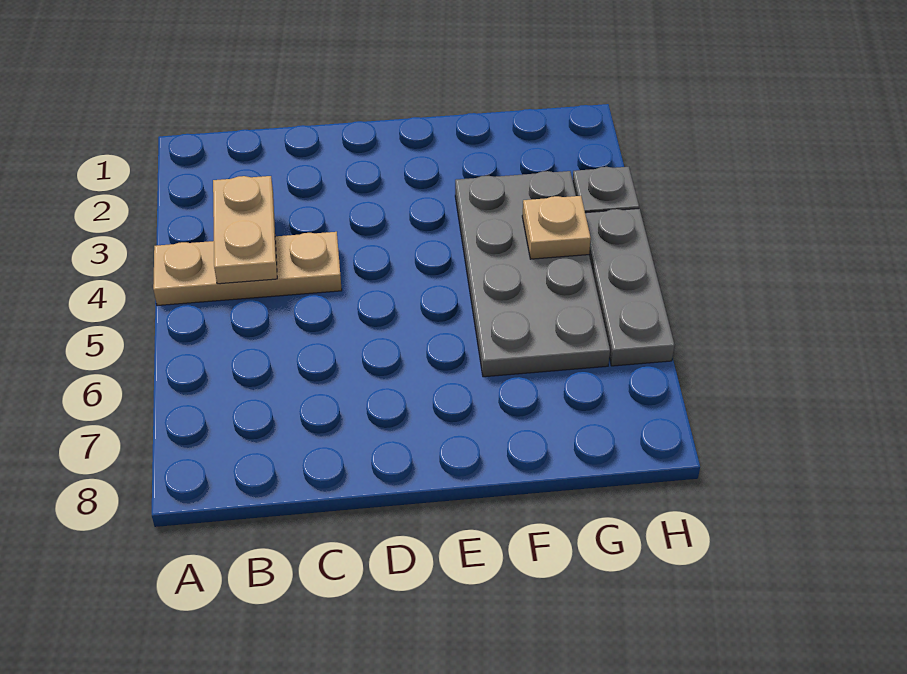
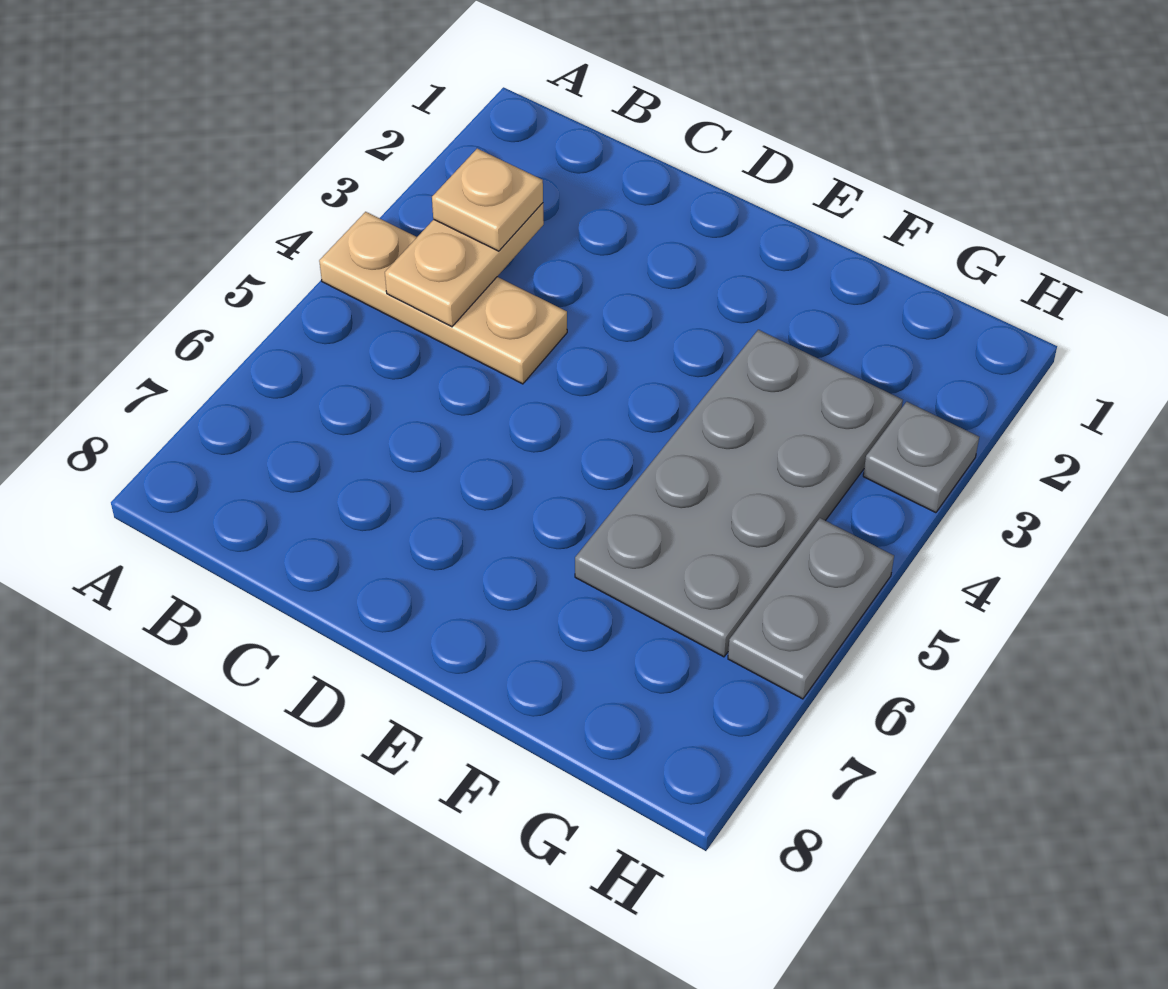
tan plate G4 level 2 -> tan plate B3 level 3
grey plate H4:H6 level 1 -> grey plate H5:H6 level 1

